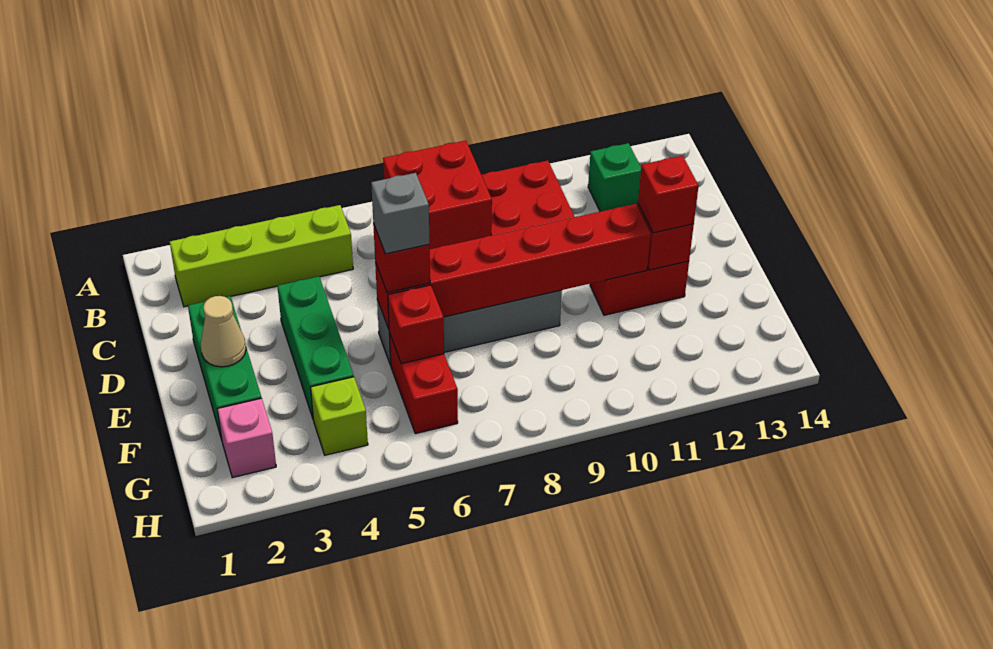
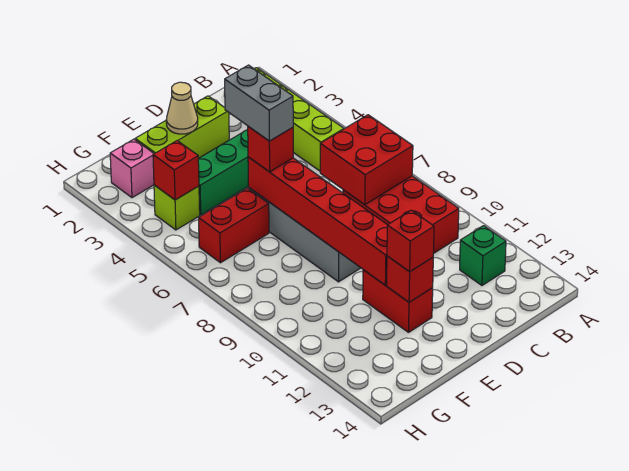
green brick D2:F2 level 1 -> lime brick D2:F2 level 1
grey brick E6 level 4 -> grey brick E5:E6 level 4
red brick F6 level 2 -> red brick G4 level 2

